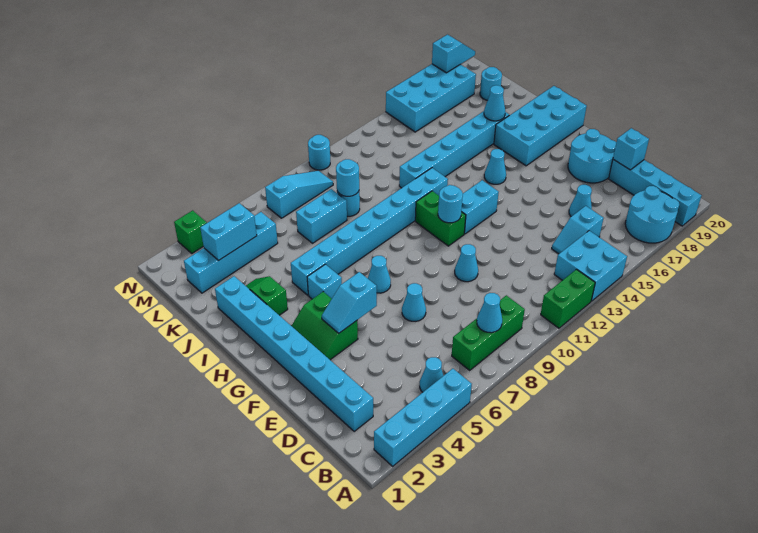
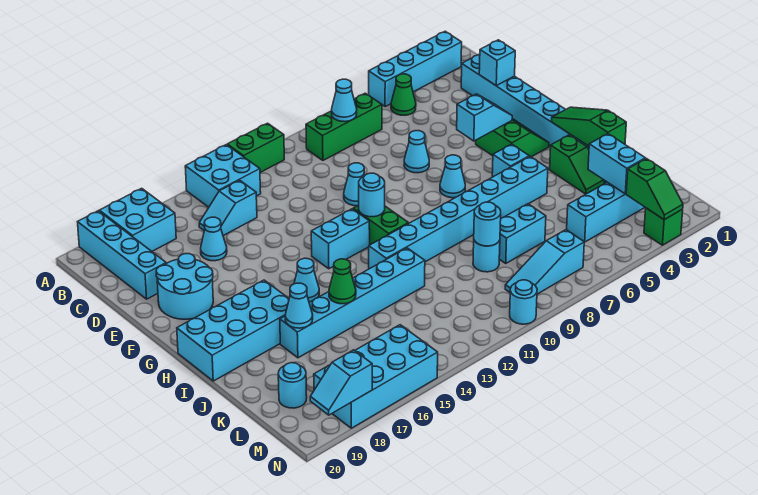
cyan round brick A17:B18 level 1 -> cyan brick A17:B18 level 1
cyan cone B5 level 1 -> green cone B5 level 1
cyan slope C14:C15 level 1 top 15 -> cyan slope C14:C15 level 1 top 14
cyan brick D19 level 2 -> cyan brick D2 level 2
none -> green slope H2:J2 level 2 top J
none -> green cone J15 level 2
cyan brick L3:L4 level 2 -> cyan brick K3:L3 level 2
none -> green slope M3:N3 level 2 top M

